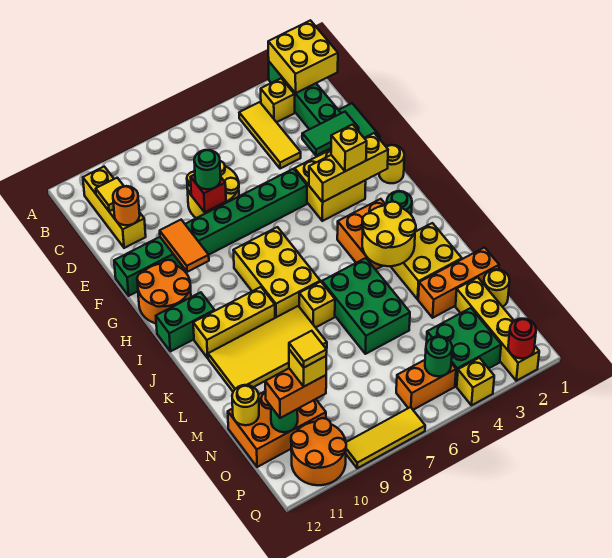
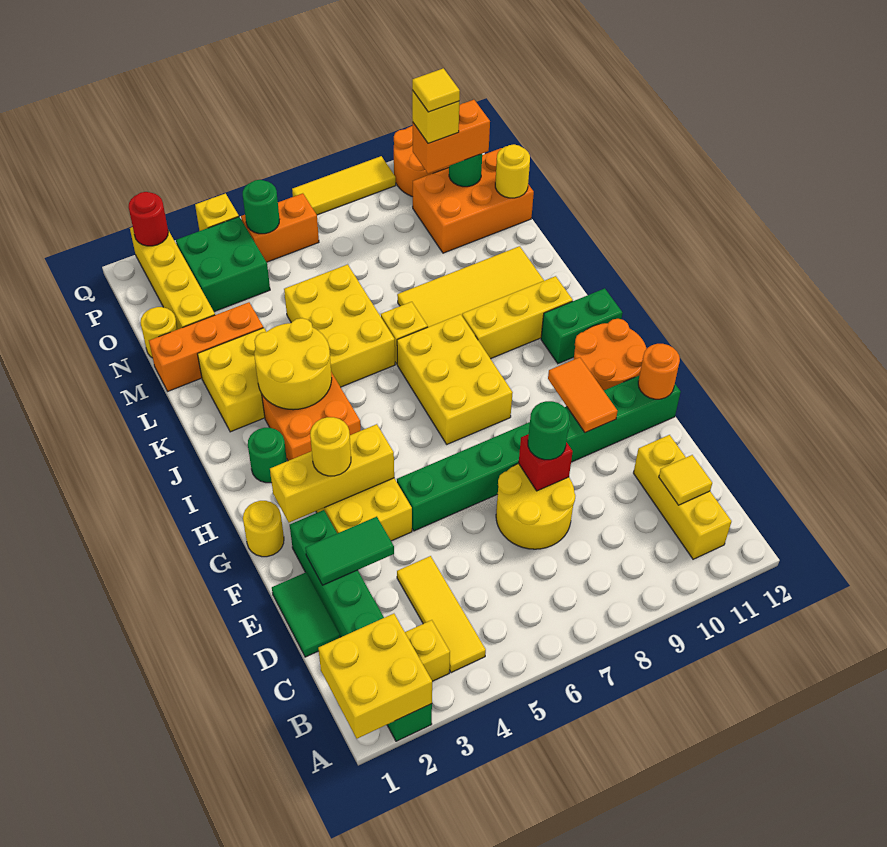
orange round brick D11 level 2 -> orange round brick F12 level 2
yellow brick G3 level 3 -> yellow round brick G3 level 3
green brick K5:M6 level 1 -> yellow brick K5:M6 level 1

